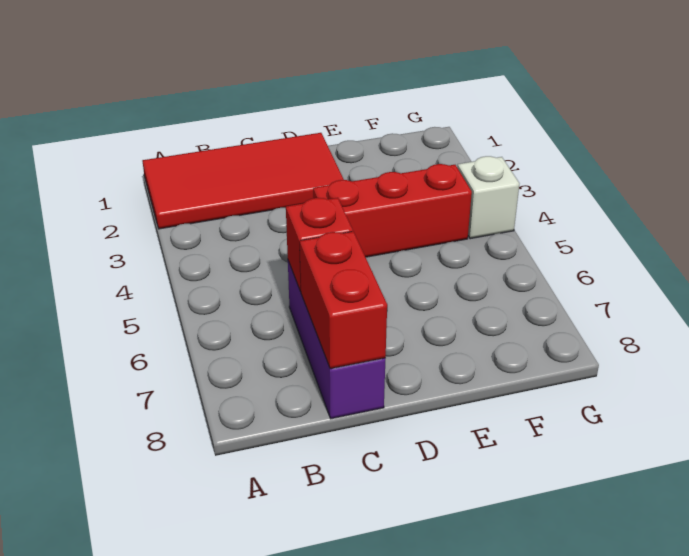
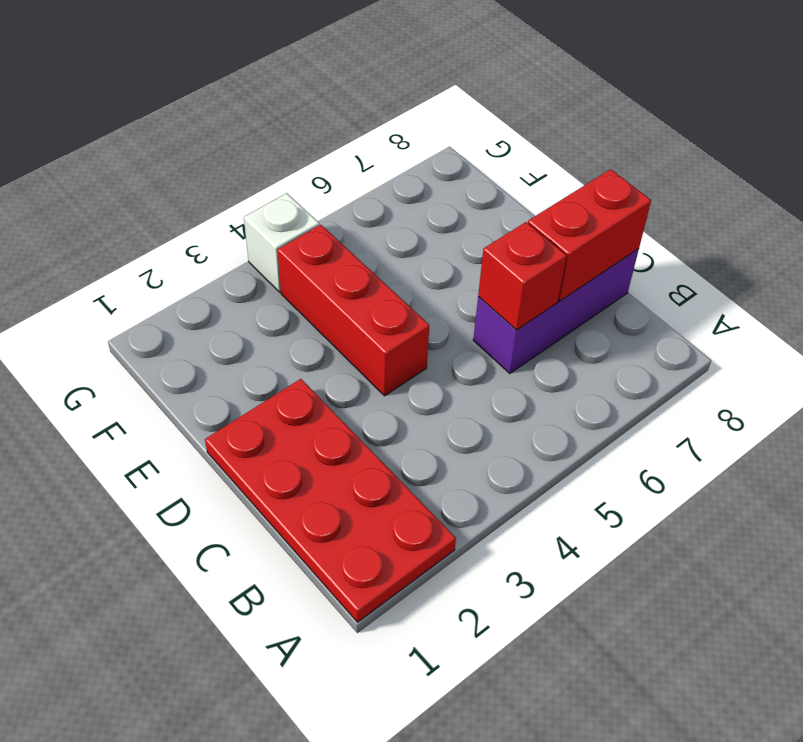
red tile A1:D2 level 1 -> red plate A1:D2 level 1

